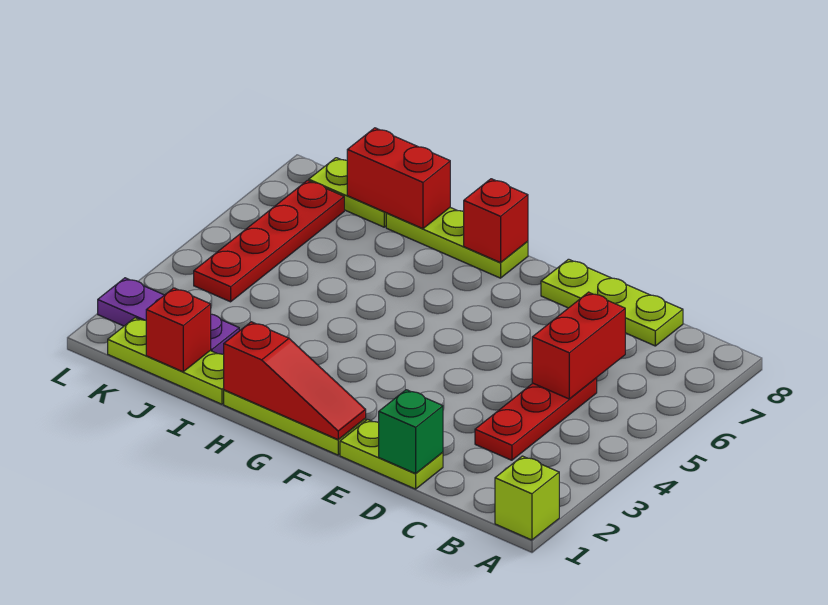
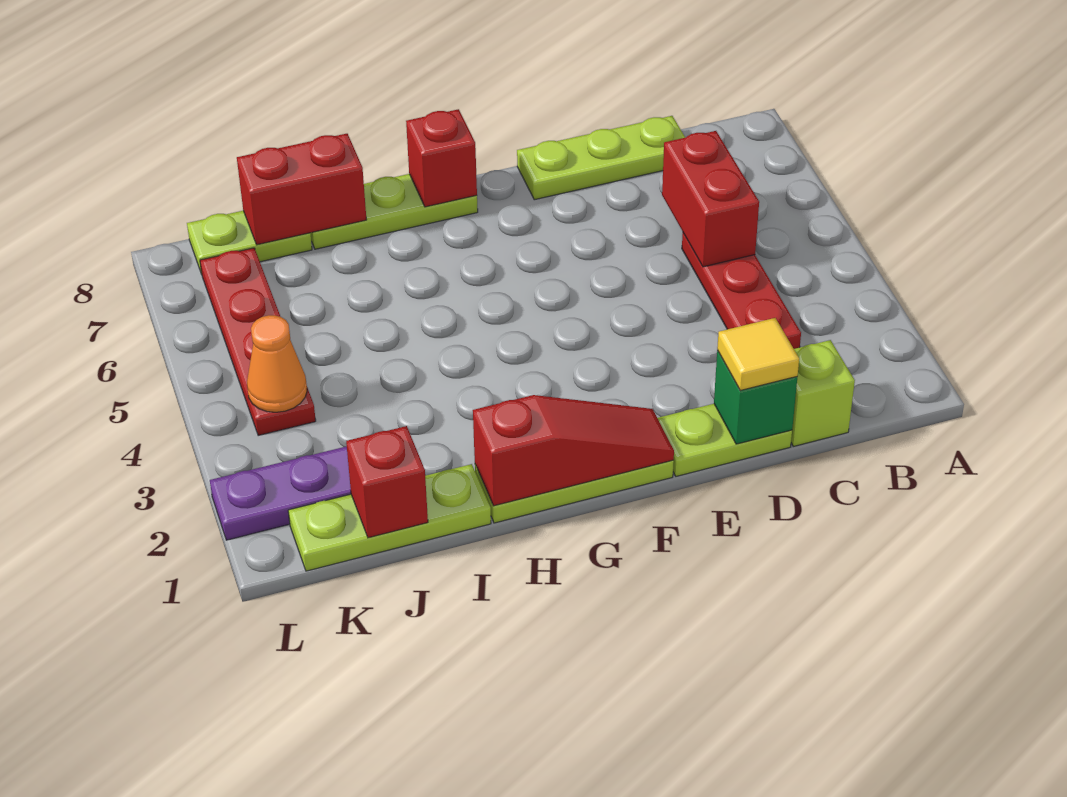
lime brick A1 level 1 -> lime brick C1 level 1
none -> yellow tile D1 level 3
none -> orange cone K4 level 2

